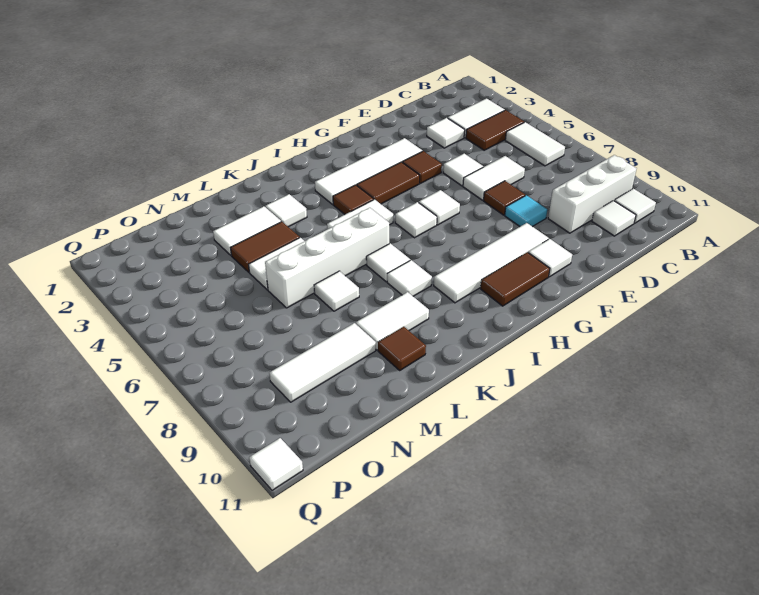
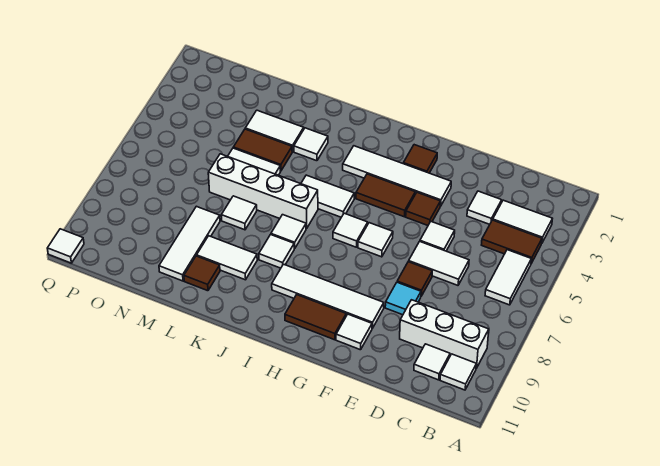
brown tile I4 level 1 -> brown tile G2 level 1
white tile M9:O9 level 1 -> white tile M8:M10 level 1

